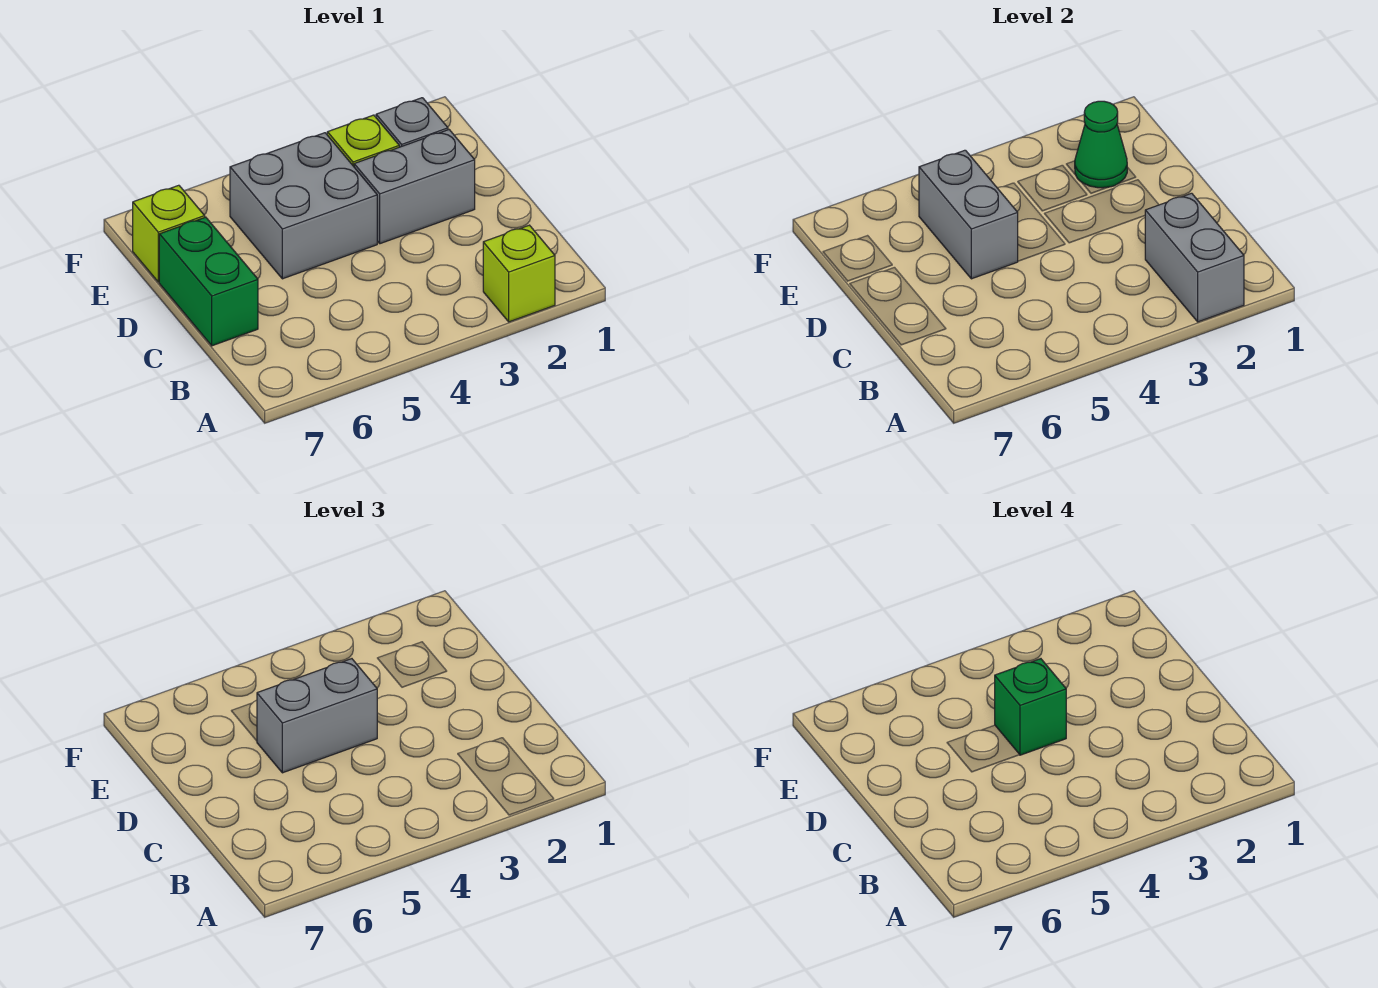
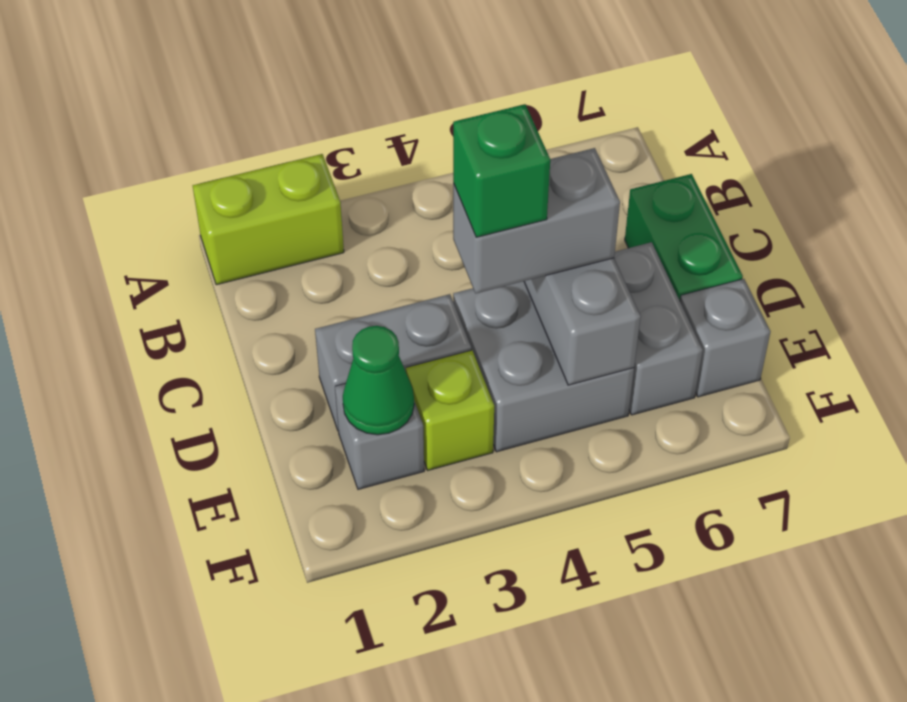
lime brick A2 level 1 -> lime brick A1:A2 level 1
grey brick A2:B2 level 2 -> grey brick D6:E6 level 1
lime brick E7 level 1 -> grey brick E7 level 1

